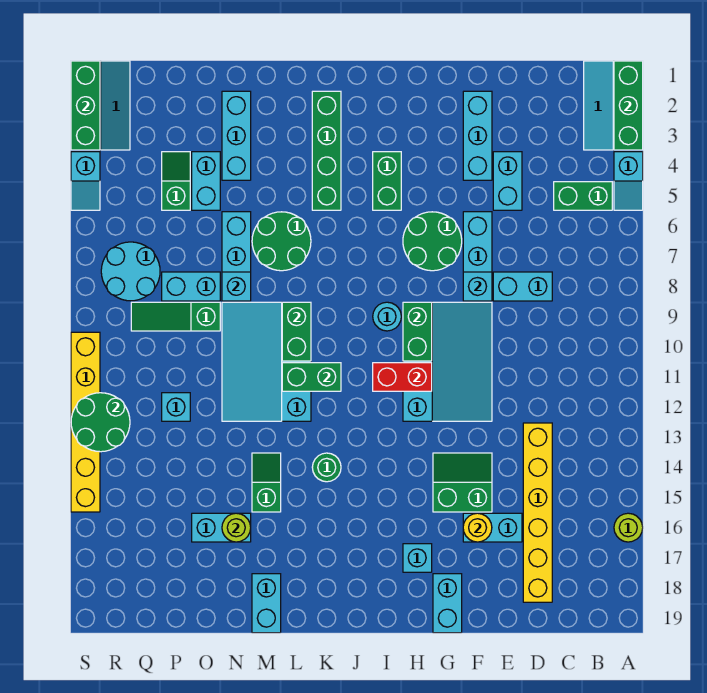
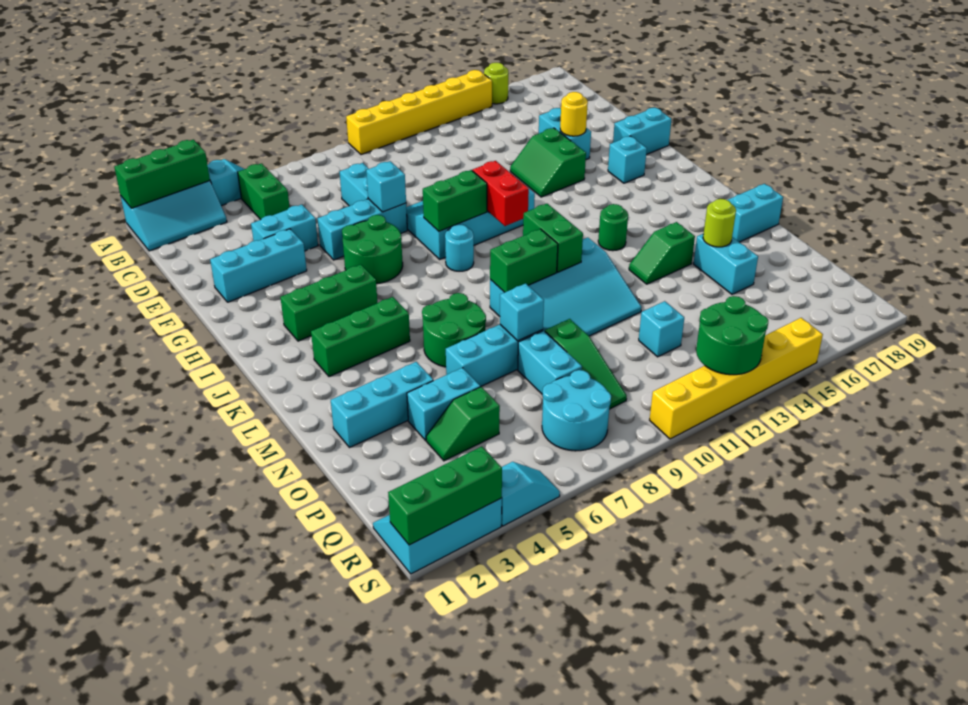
yellow brick D13:D18 level 1 -> yellow brick A10:A15 level 1
green brick I4:I5 level 1 -> green brick I3:I5 level 1
green brick K2:K5 level 1 -> green brick K3:K5 level 1

